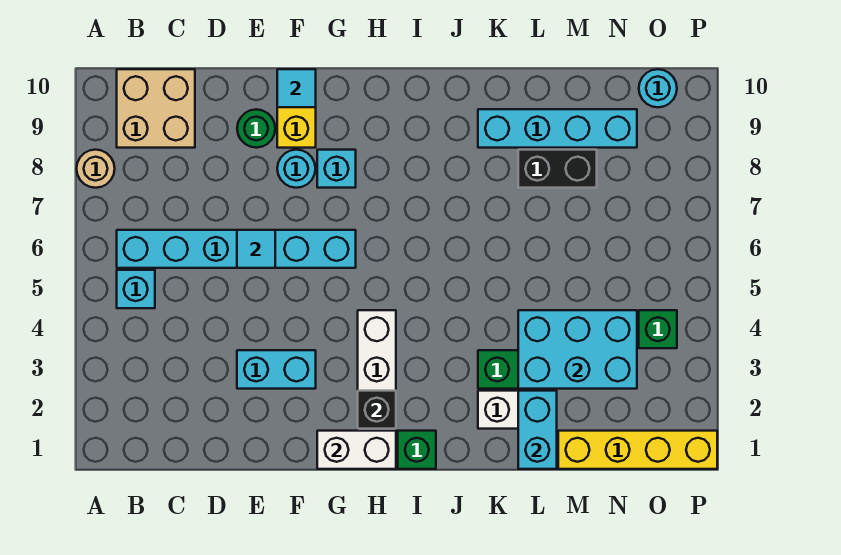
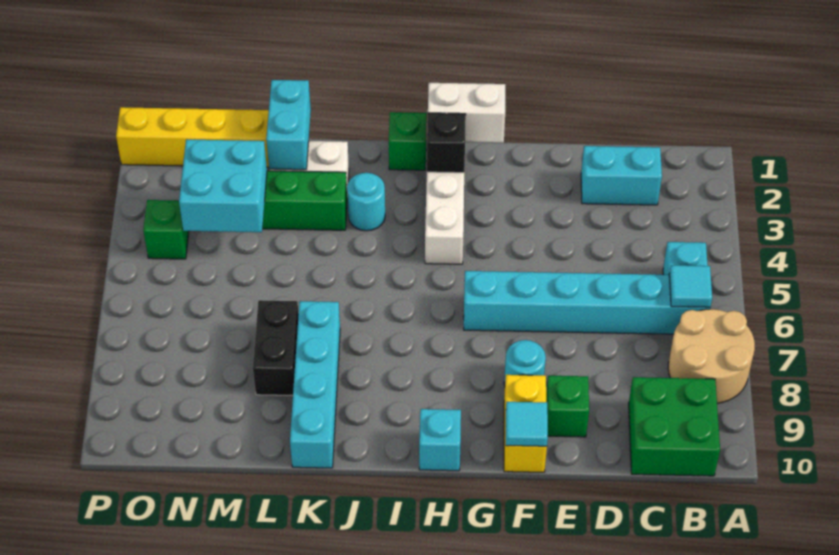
tan round brick A8 level 1 -> tan round brick A7:B8 level 1
tan brick B9:C10 level 1 -> green brick B9:C10 level 1
cyan brick E3:F3 level 1 -> cyan brick C2:D2 level 1
cyan tile E6 level 2 -> cyan tile B6 level 2
green round brick E9 level 1 -> green brick E9 level 1
cyan brick G8 level 1 -> cyan brick H10 level 1
cyan brick K9:N9 level 1 -> cyan brick K7:K10 level 1
cyan brick L3:N4 level 2 -> cyan brick M3:N4 level 2
black brick L8:M8 level 1 -> black brick L7:L8 level 1
cyan round brick O10 level 1 -> cyan round brick J3 level 1

